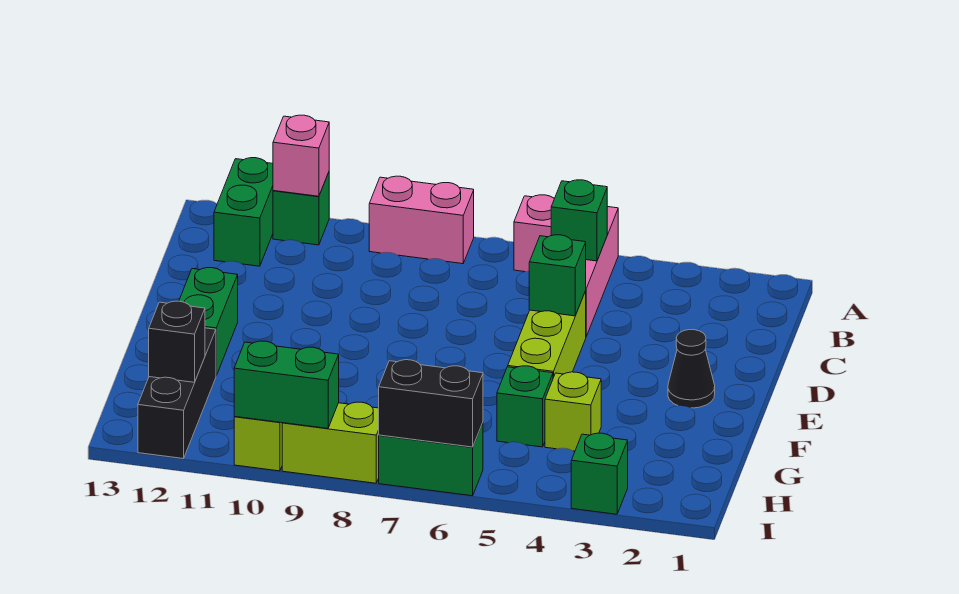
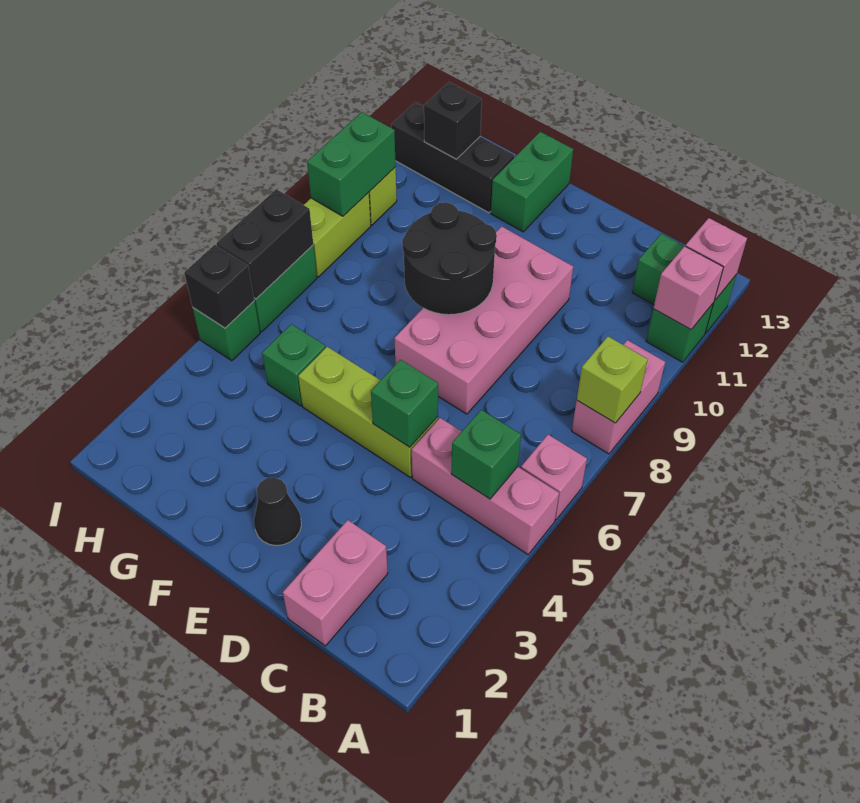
none -> pink brick A12 level 2
none -> pink brick C1:C2 level 1
none -> pink brick D7:E10 level 1
none -> black round brick E8:F9 level 2
green brick E12:F12 level 1 -> green brick F12:F13 level 1
lime brick G4 level 1 -> lime brick A8 level 2
green brick I3 level 1 -> green brick I5 level 1
none -> black brick I5 level 2

